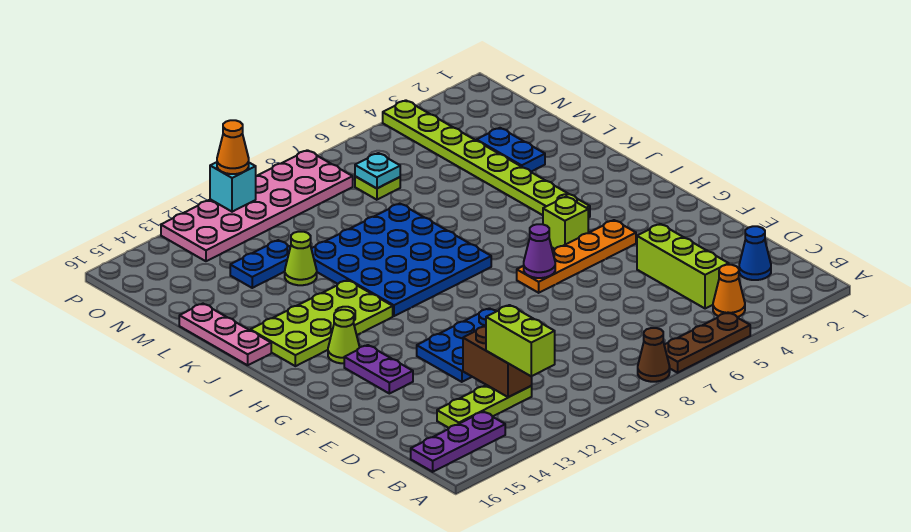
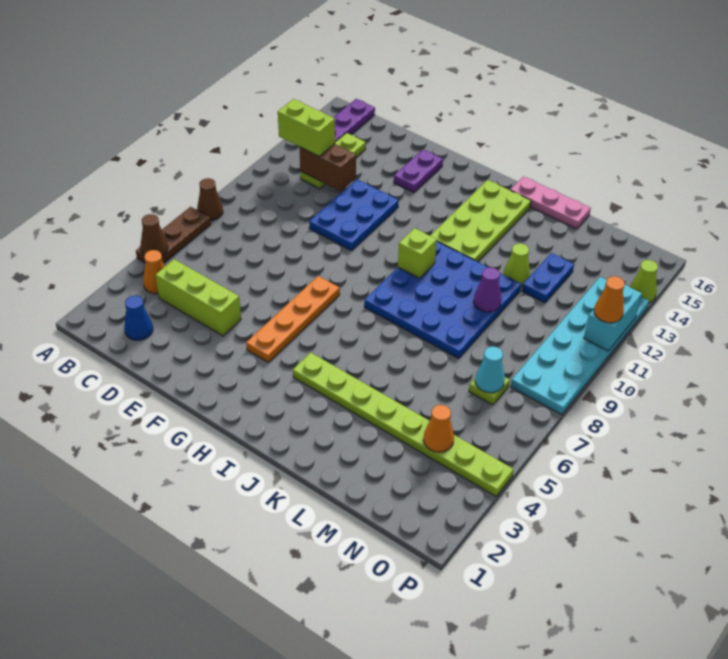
none -> brown cone A5 level 2
purple plate F14:G14 level 1 -> purple plate F14:F15 level 1
purple cone G7 level 2 -> purple cone L10 level 2
lime brick H5 level 1 -> lime brick I10 level 2
lime cone H14 level 1 -> lime cone P14 level 1
blue plate L3:M3 level 1 -> none
none -> orange cone N4 level 2
cyan plate N7 level 2 -> cyan cone N7 level 2
pink plate O8:P13 level 1 -> cyan plate O8:P13 level 1
cyan brick P11 level 2 -> cyan brick P11:P12 level 2

